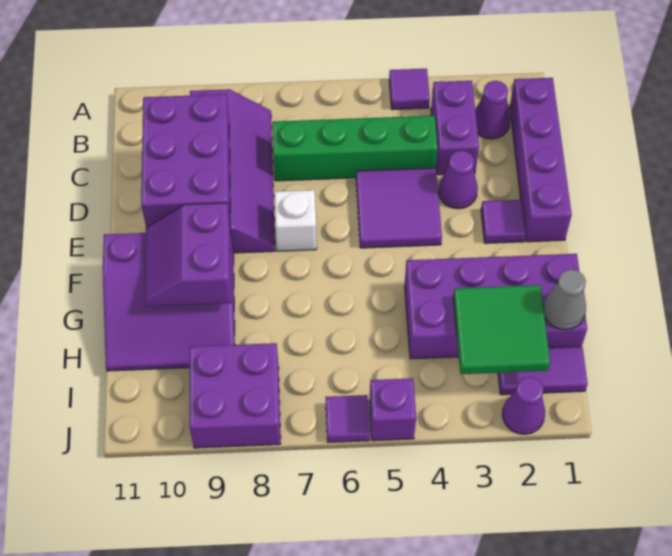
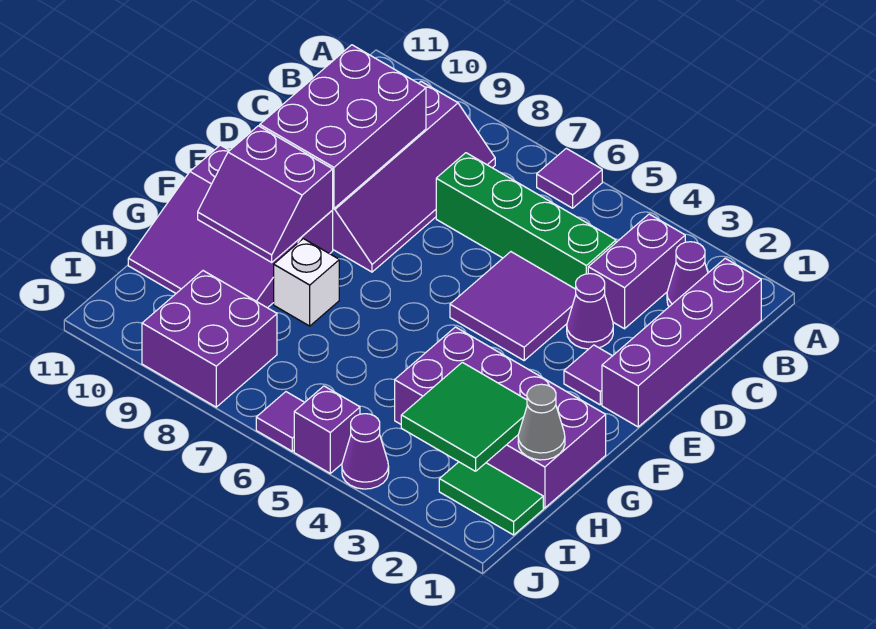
purple tile A4 level 1 -> purple tile A6 level 1
white brick E7 level 1 -> white brick G8 level 1
purple slope F9:G10 level 2 top 9 -> purple slope F9:G10 level 2 top F
purple tile I1:I2 level 1 -> green tile I1:I2 level 1
purple cone J2 level 1 -> purple cone J4 level 1

